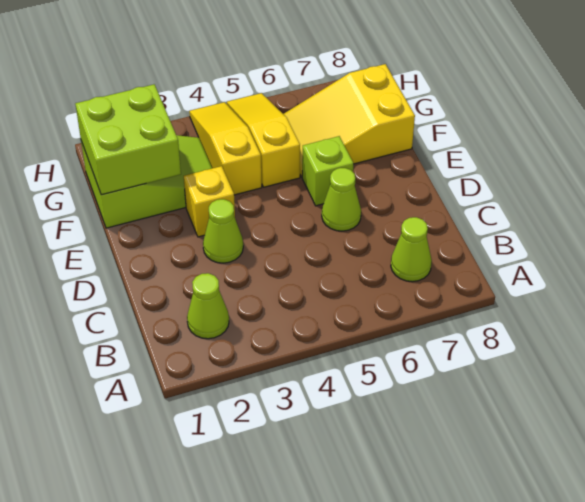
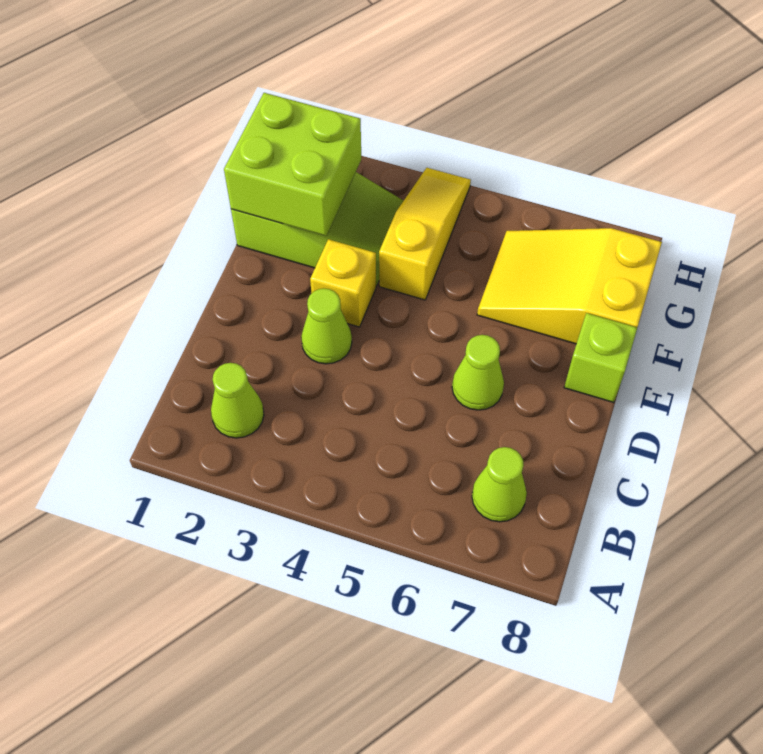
lime brick E6 level 1 -> lime brick E8 level 1
yellow slope F5:H5 level 1 top F -> none

